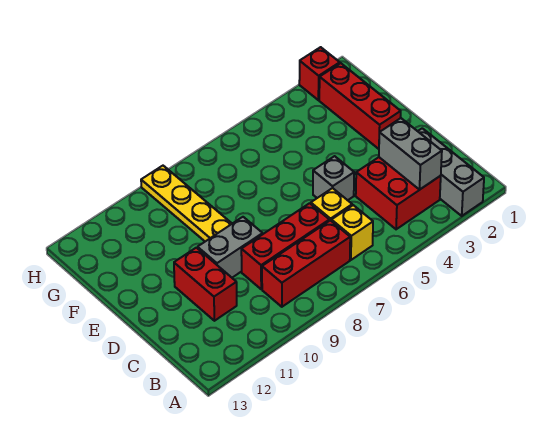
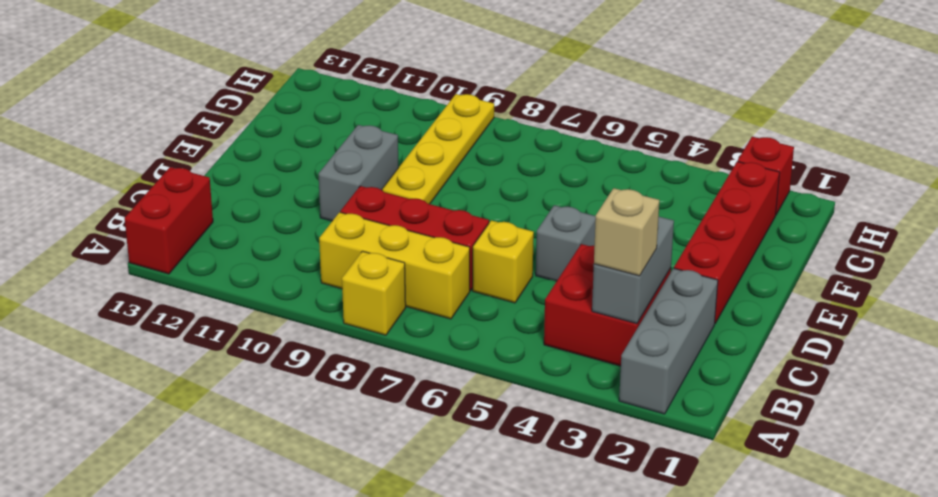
none -> tan brick B3 level 3
yellow brick B6 level 1 -> yellow brick A8 level 1
red brick B7:B9 level 1 -> yellow brick B7:B9 level 1
red brick C11:D11 level 1 -> red brick A13:B13 level 1
grey brick D9:D10 level 1 -> grey brick D10:E10 level 1
red brick E2:G2 level 1 -> red brick D2:G2 level 1

